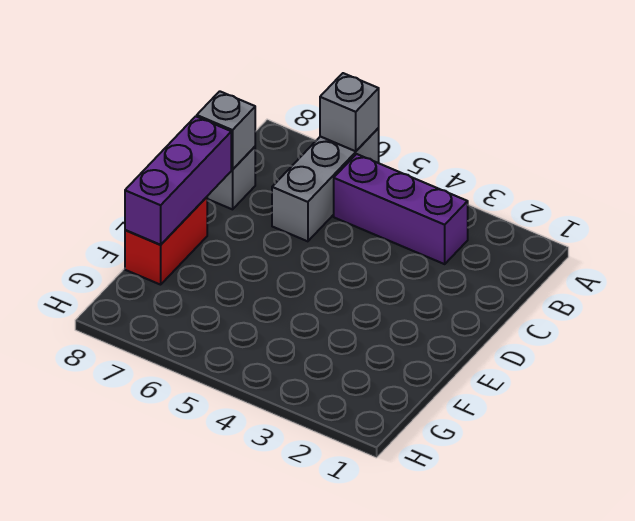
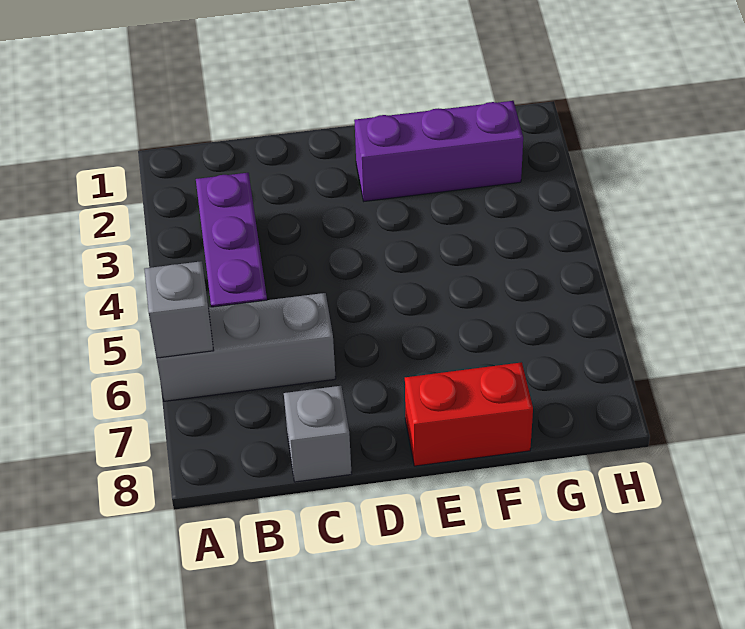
grey brick C8 level 2 -> none
purple brick D8:F8 level 2 -> purple brick E2:G2 level 1

